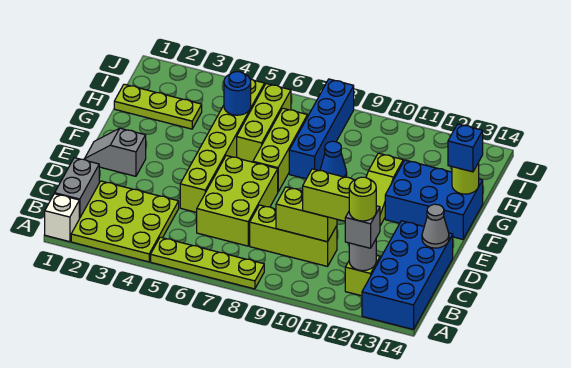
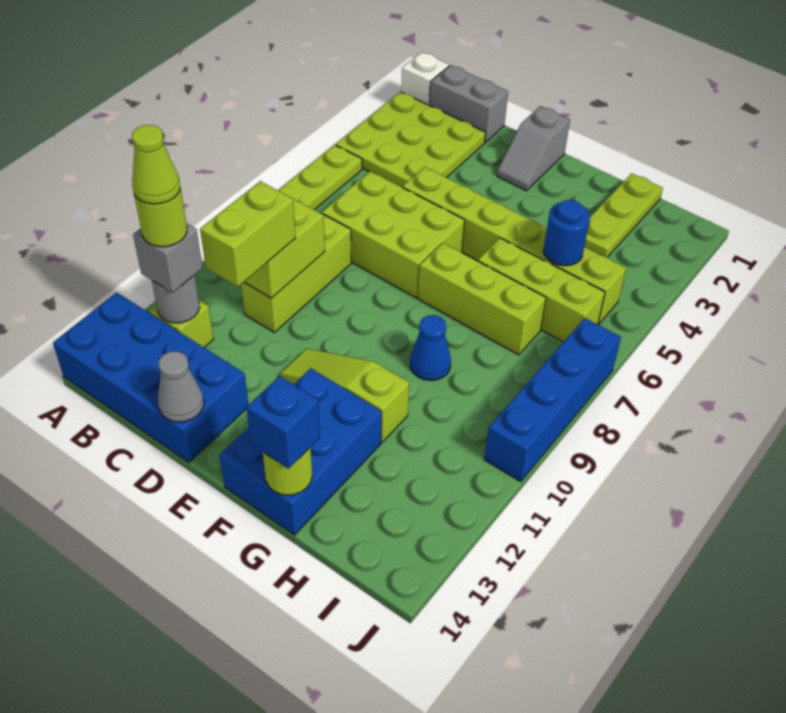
none -> lime cone B12 level 5
grey slope E1:E2 level 1 top 2 -> grey slope E1:E2 level 1 top 1
blue brick G8:J8 level 1 -> blue brick J7:J10 level 1

